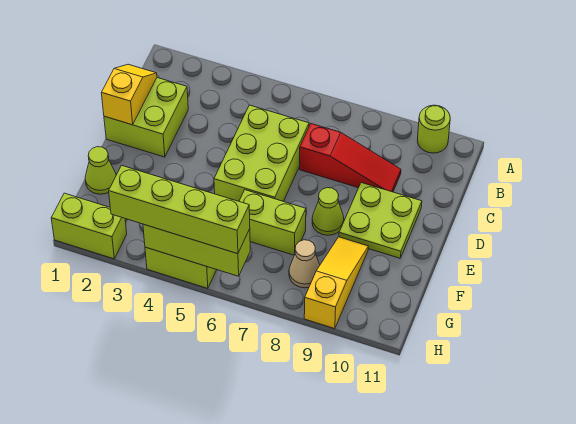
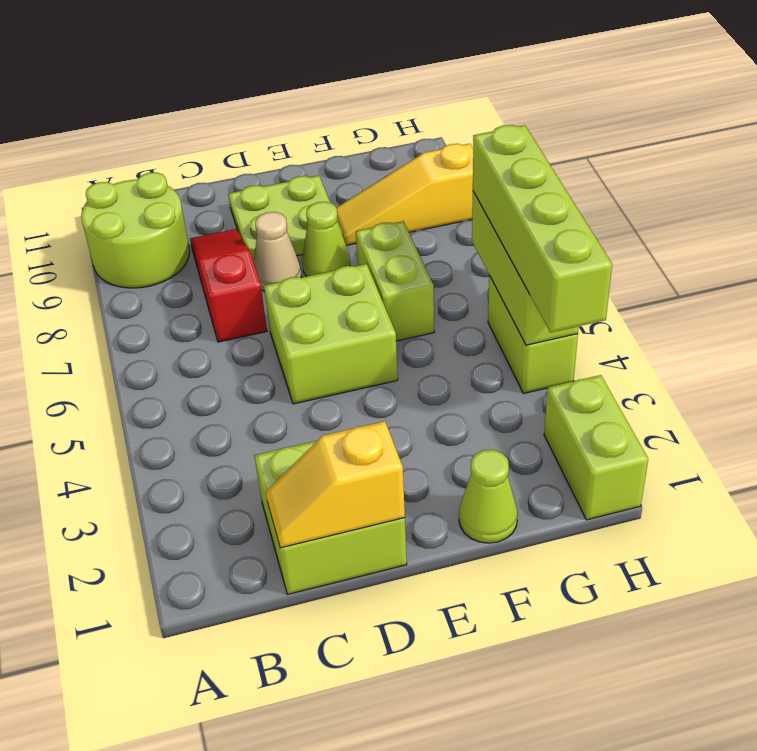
lime round brick A10 level 1 -> lime round brick A9:B10 level 1
lime brick C5:E6 level 1 -> lime brick D5:E6 level 1
tan cone G8 level 1 -> tan cone D8 level 1

